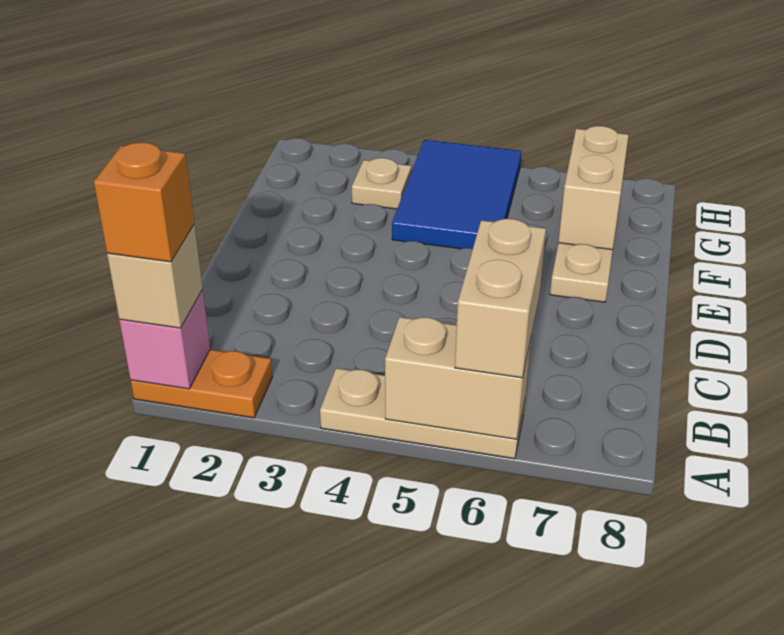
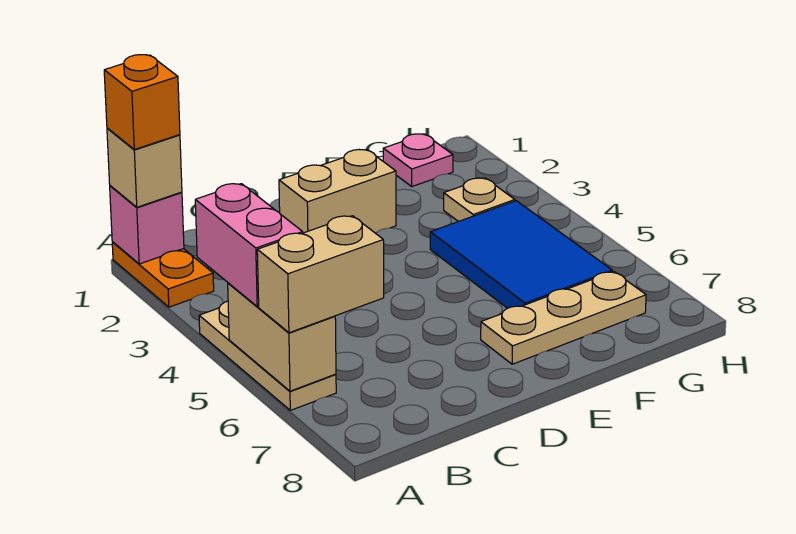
none -> pink brick A4:A5 level 3
blue tile F4:H5 level 1 -> blue tile F4:G6 level 1
tan brick F7:G7 level 2 -> tan brick D2:E2 level 1
none -> pink plate G1 level 1

